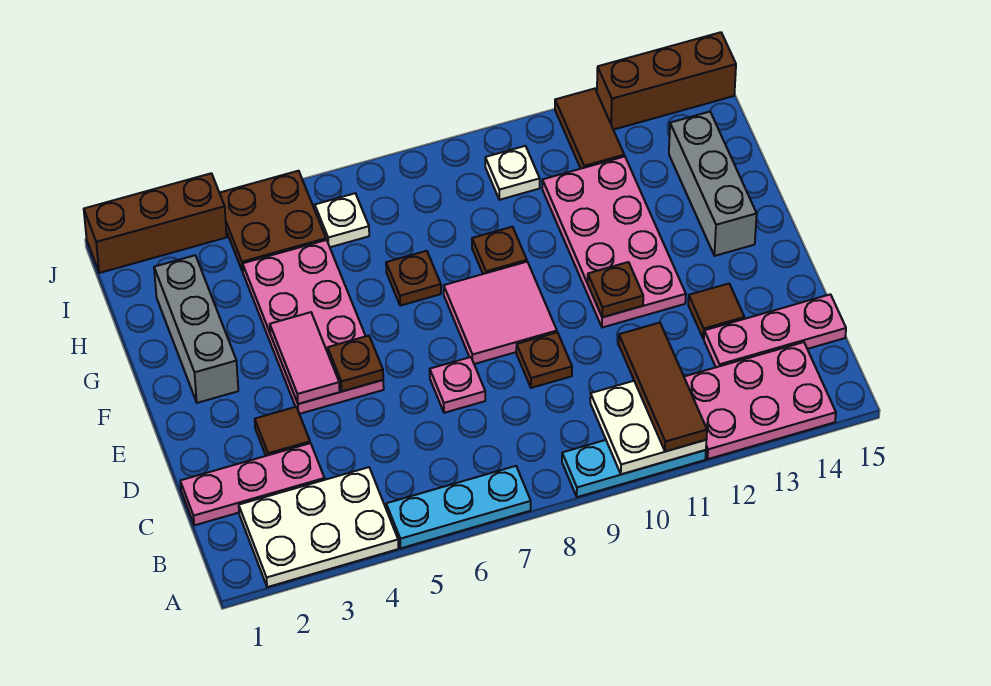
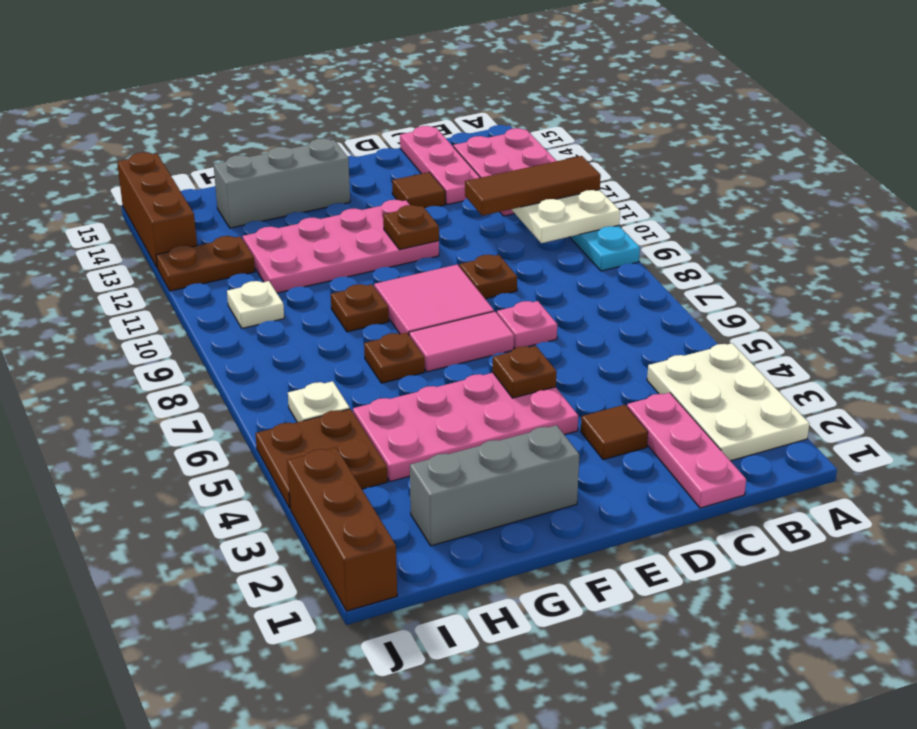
cyan plate A5:A7 level 1 -> none
pink tile E4:F4 level 2 -> pink tile E7:F7 level 1
brown tile I12:J12 level 1 -> brown plate I12:J12 level 1

